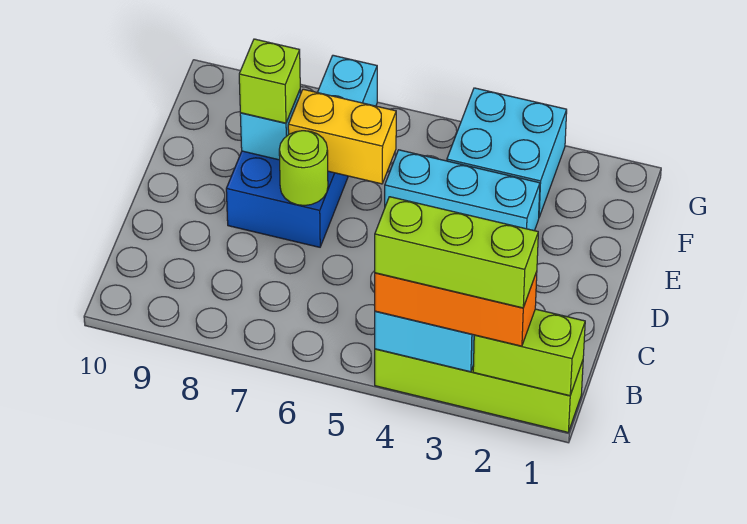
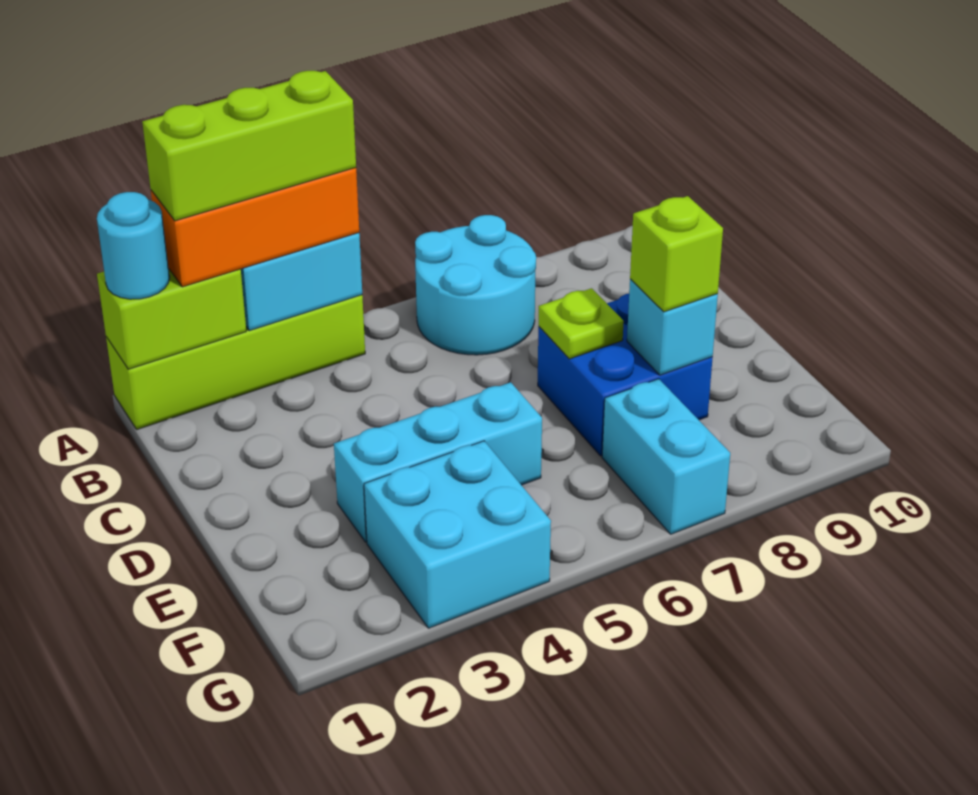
none -> cyan round brick A1 level 3
none -> cyan round brick A6:B7 level 1
lime round brick D7 level 2 -> lime plate D7 level 2
yellow brick E6:E7 level 2 -> none

